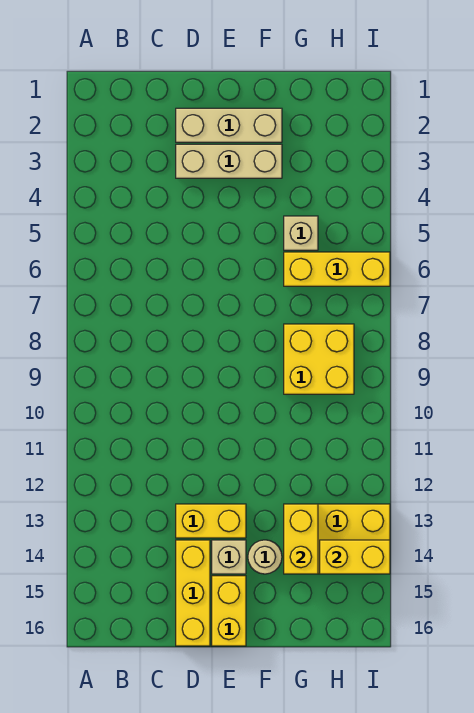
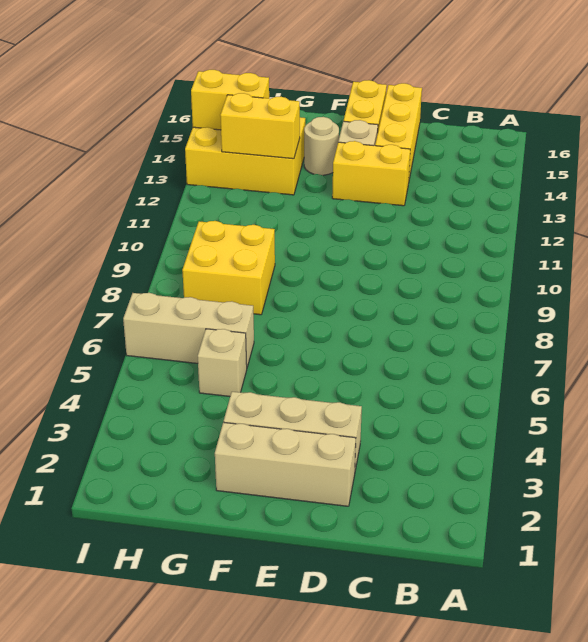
yellow brick G6:I6 level 1 -> tan brick G6:I6 level 1
yellow brick G13:G14 level 2 -> yellow brick G13:H13 level 2

